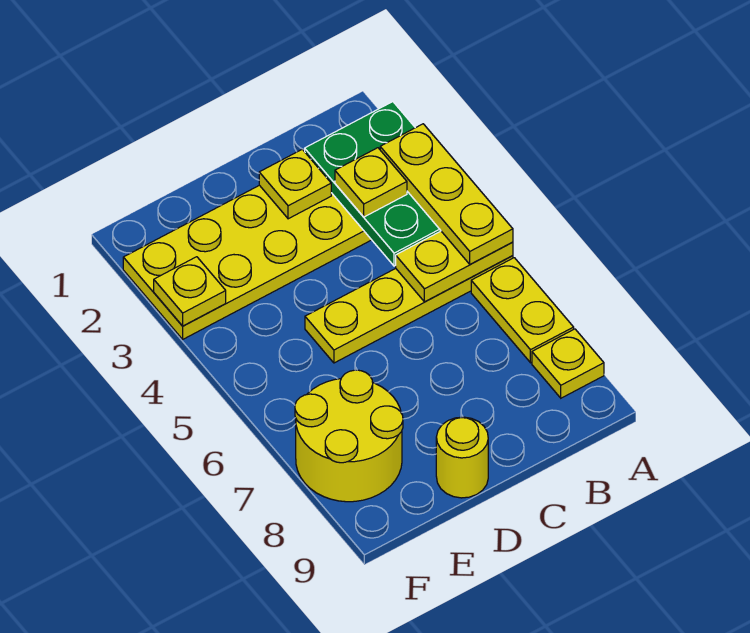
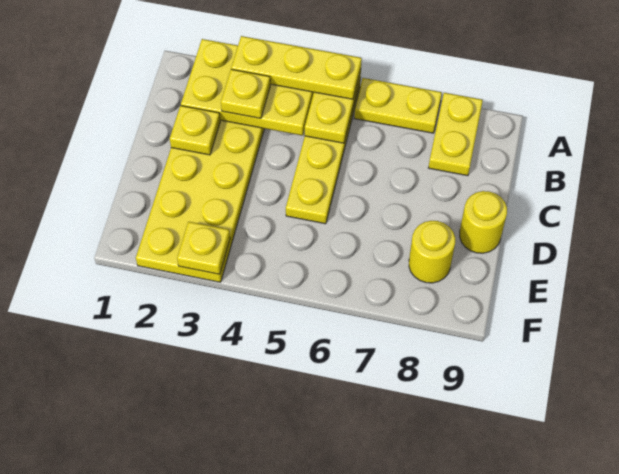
green plate A2:B4 level 2 -> yellow plate A2:B4 level 2
yellow plate A8 level 1 -> yellow plate A8:B8 level 1
yellow round brick E7:F8 level 1 -> yellow round brick E8 level 1

